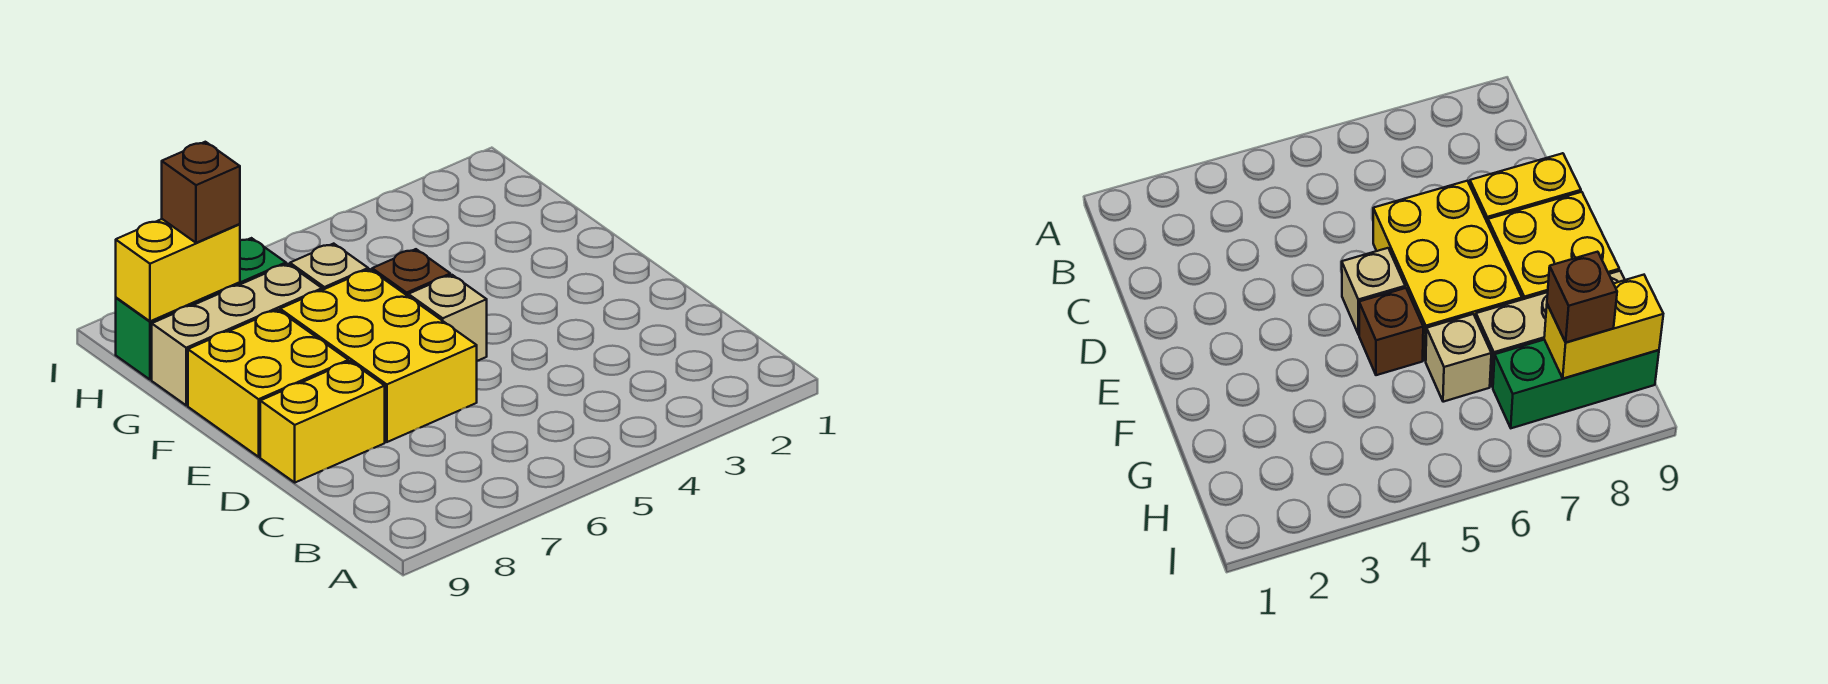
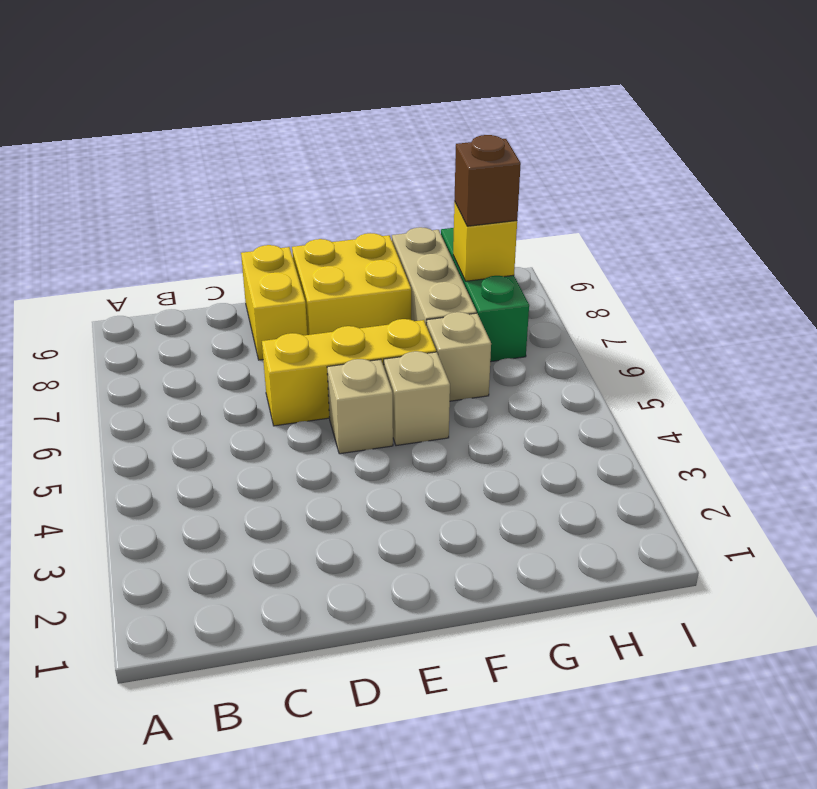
yellow brick D6:F7 level 1 -> yellow brick D6:F6 level 1
brown brick F5 level 1 -> tan brick F5 level 1
yellow brick H8:H9 level 2 -> yellow brick H8 level 2

